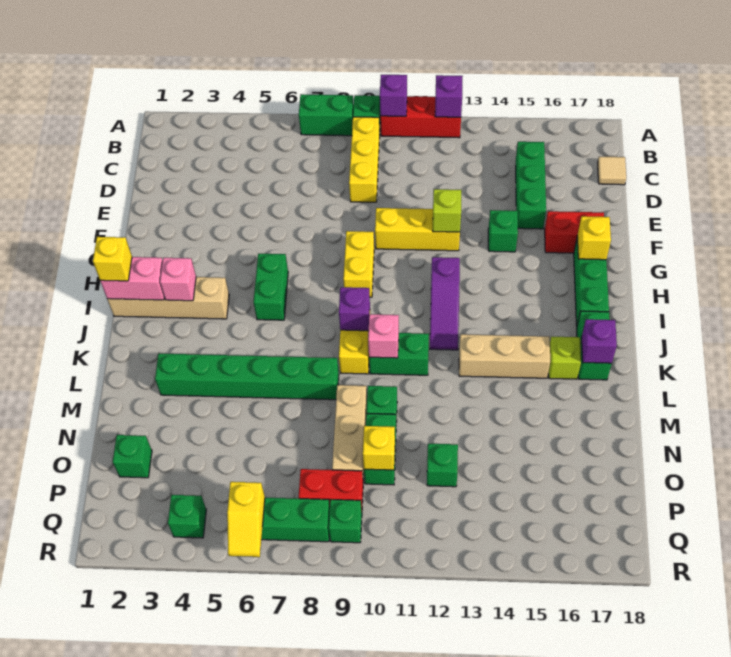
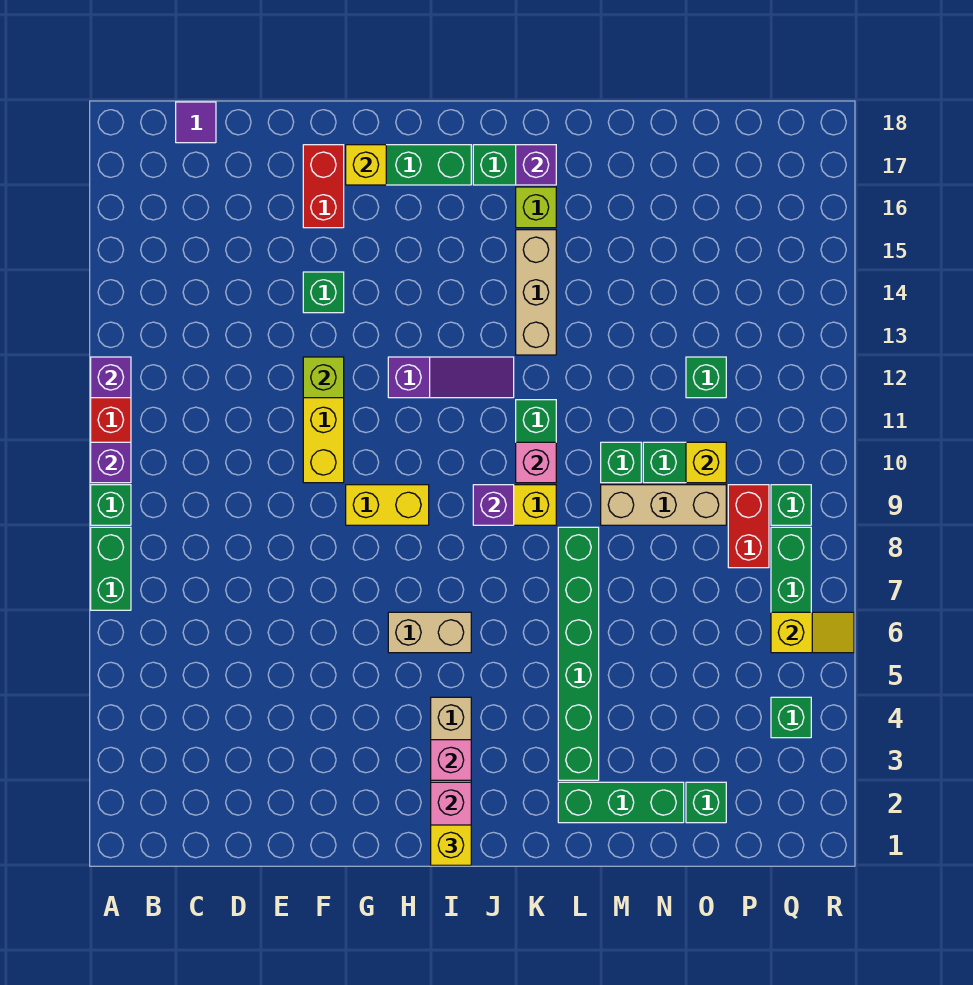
yellow brick B9:D9 level 1 -> none
green brick C15:E15 level 1 -> green brick L2:N2 level 1
tan tile C18 level 1 -> purple tile C18 level 1
green brick H6:I6 level 1 -> tan brick H6:I6 level 1

